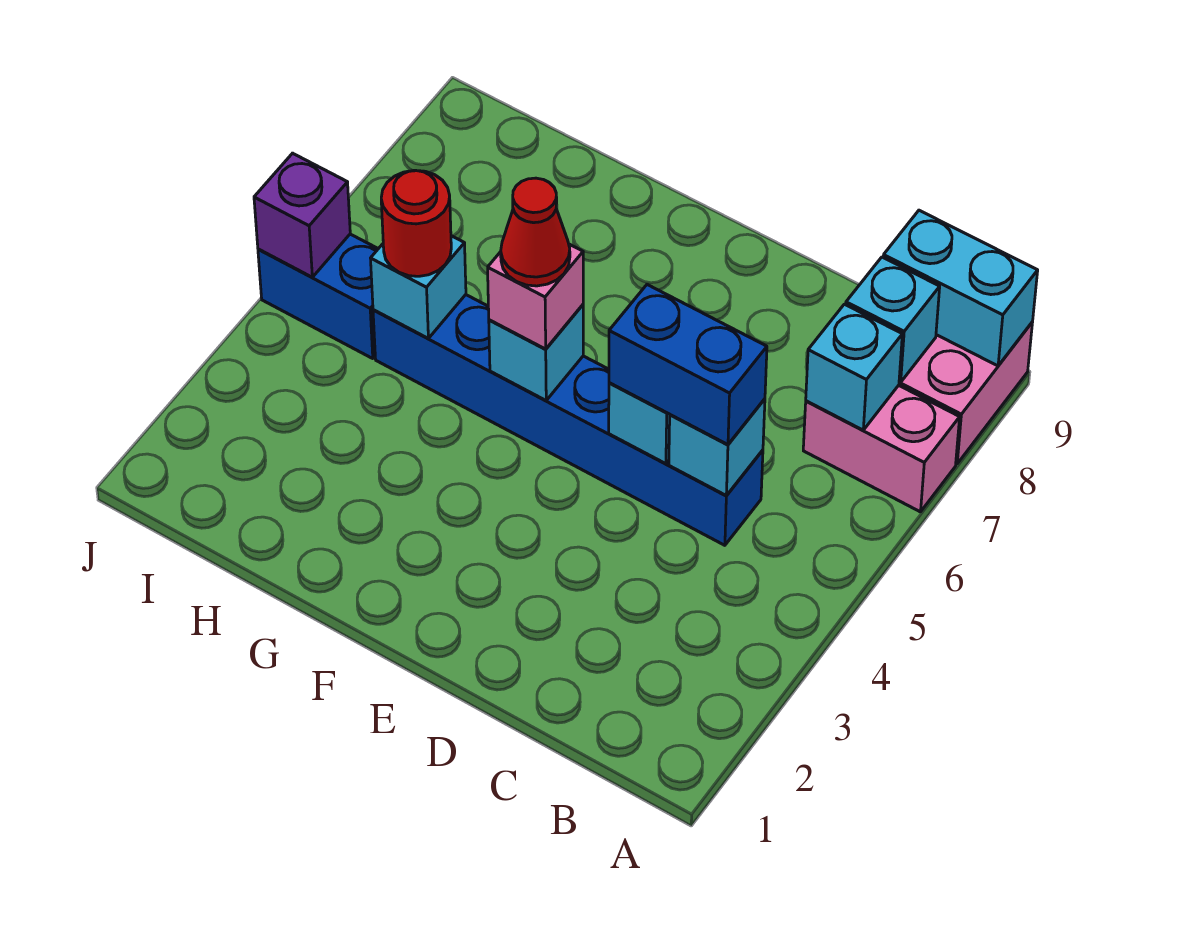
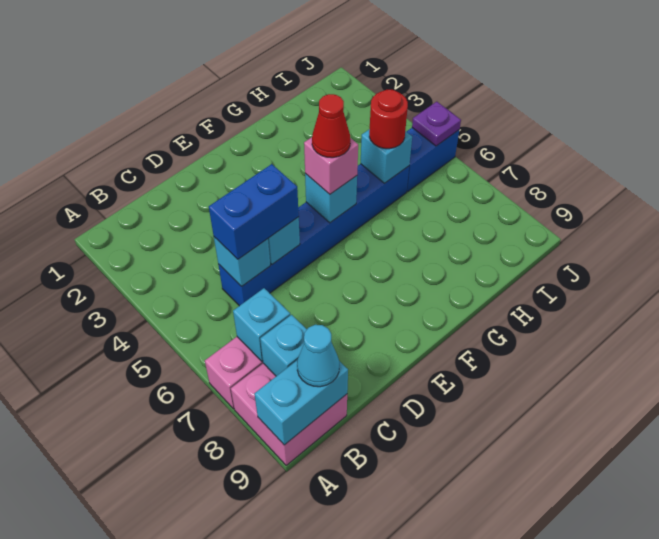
none -> cyan cone B9 level 3
purple brick J5 level 2 -> purple plate J5 level 2

